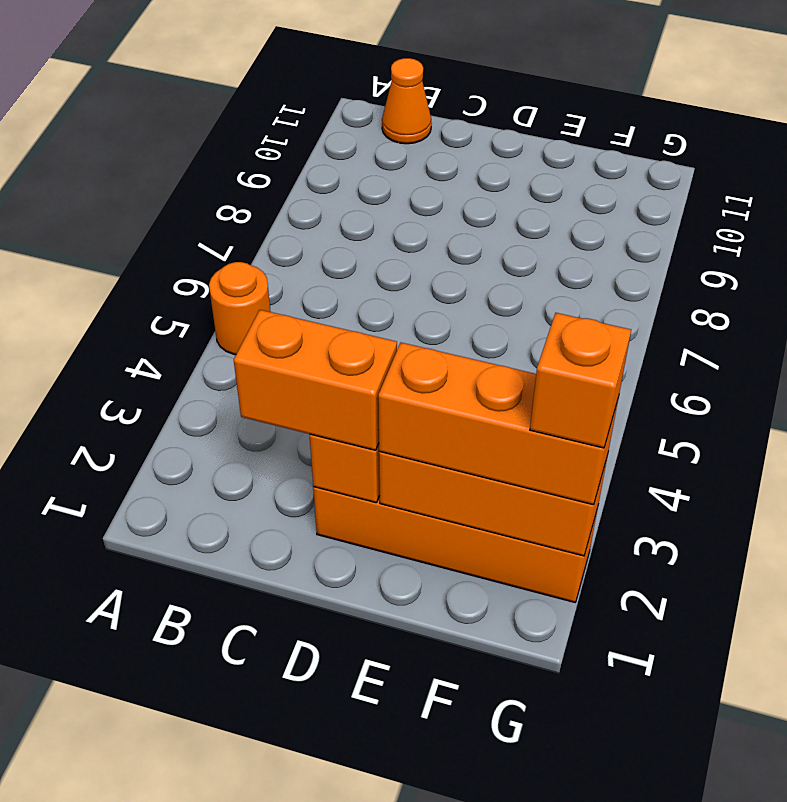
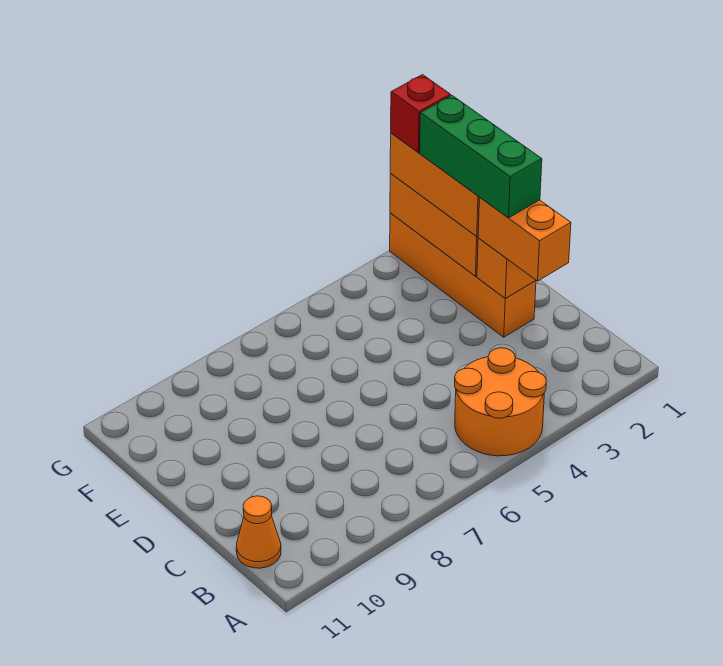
orange round brick A5 level 1 -> orange round brick A4:B5 level 1
none -> green brick D2:F2 level 4
orange brick G2 level 4 -> red brick G2 level 4

